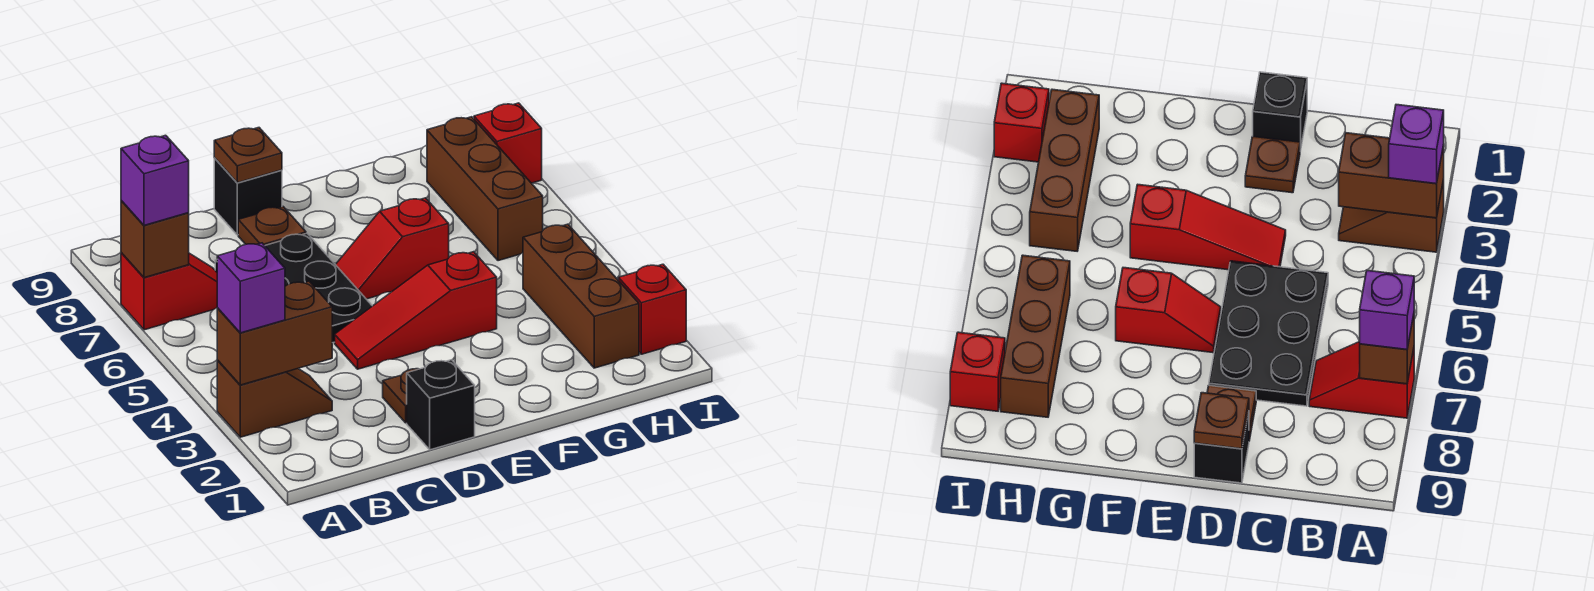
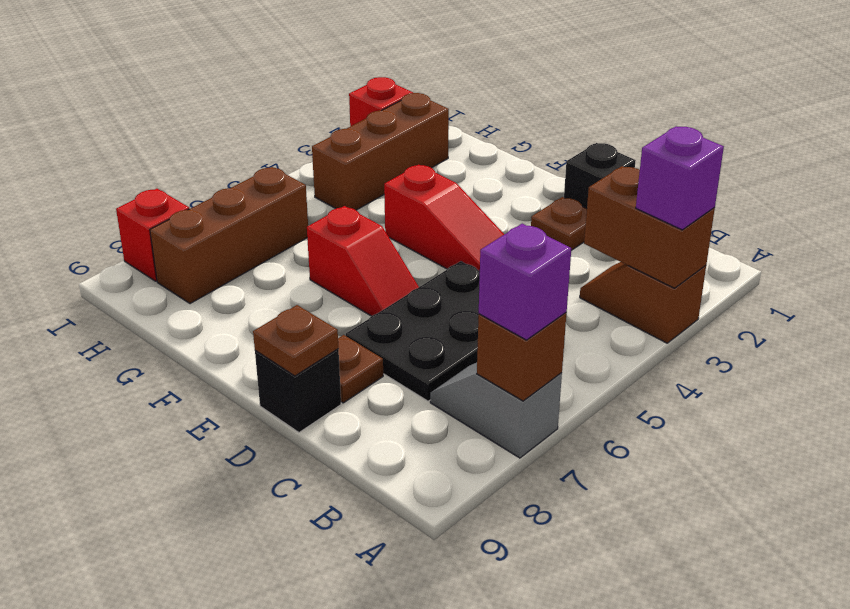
red slope A7:B7 level 1 top A -> grey slope A7:B7 level 1 top A

